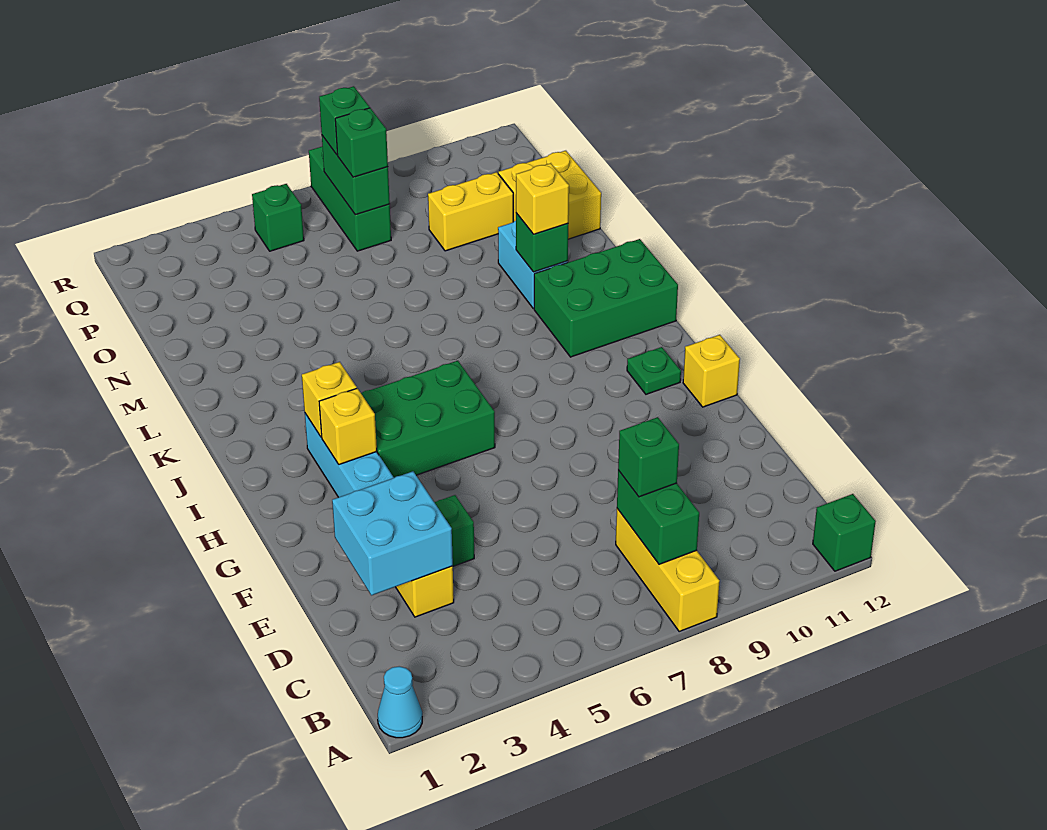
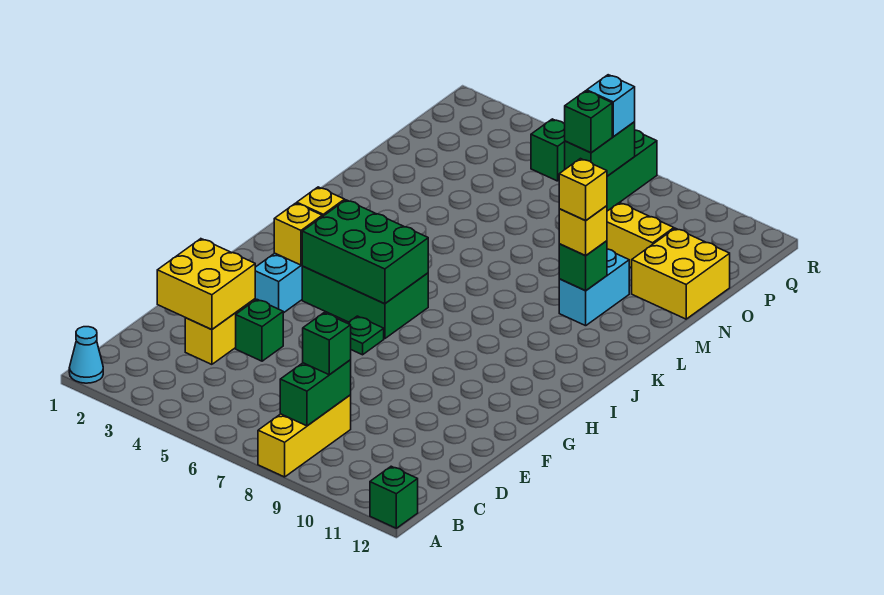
cyan brick D2:E3 level 2 -> yellow brick D2:E3 level 2
yellow brick G12 level 1 -> yellow brick L10 level 4
green plate H11 level 1 -> green plate G6 level 1
green brick J10:K12 level 1 -> green brick H4:I6 level 2
green brick Q7 level 3 -> cyan brick Q7 level 3

